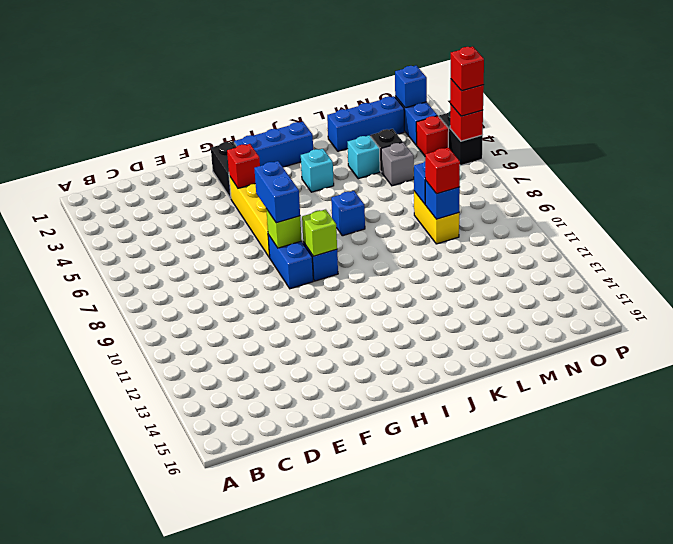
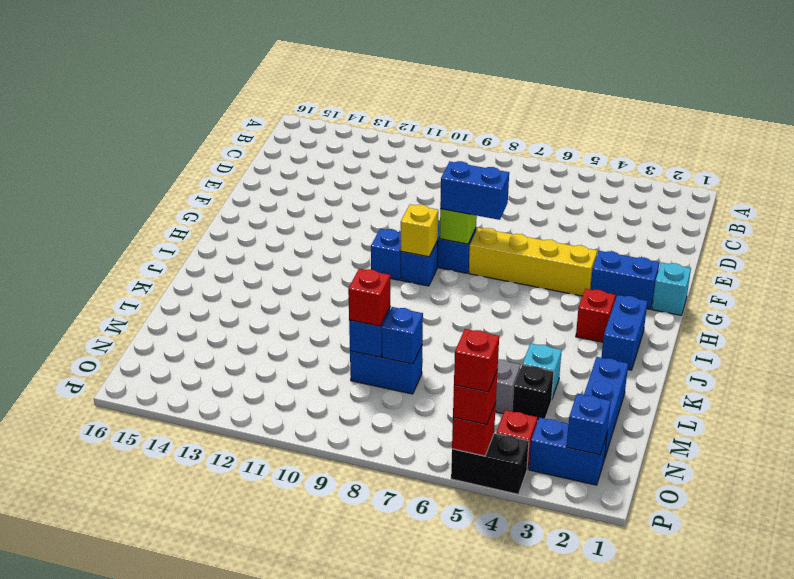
black brick G2:G3 level 1 -> blue brick G2:G3 level 1
red brick G4 level 2 -> red brick I3 level 1
blue brick H2:J2 level 1 -> blue brick I2:J2 level 1
lime brick H9 level 2 -> yellow brick H9 level 2
cyan brick J4 level 1 -> cyan brick G1 level 1
blue brick J7 level 1 -> blue brick H10 level 1
yellow brick M8:M9 level 1 -> blue brick M8:M9 level 1

